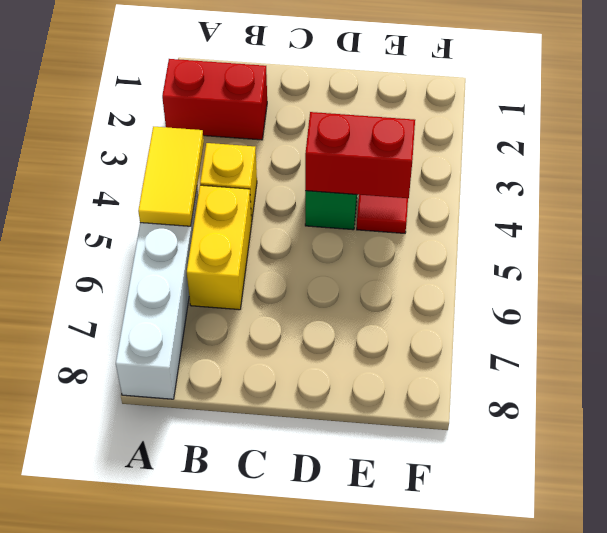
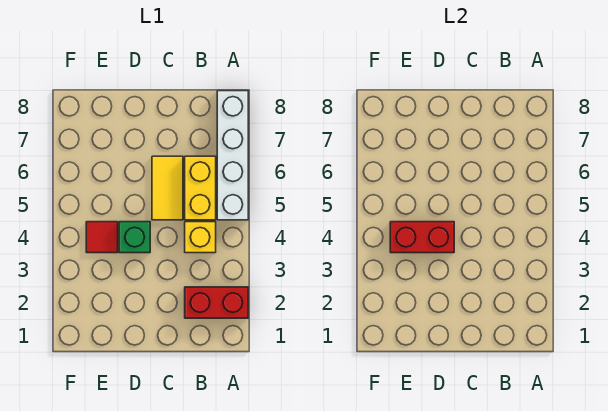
yellow tile A4:A5 level 2 -> yellow tile C5:C6 level 1

